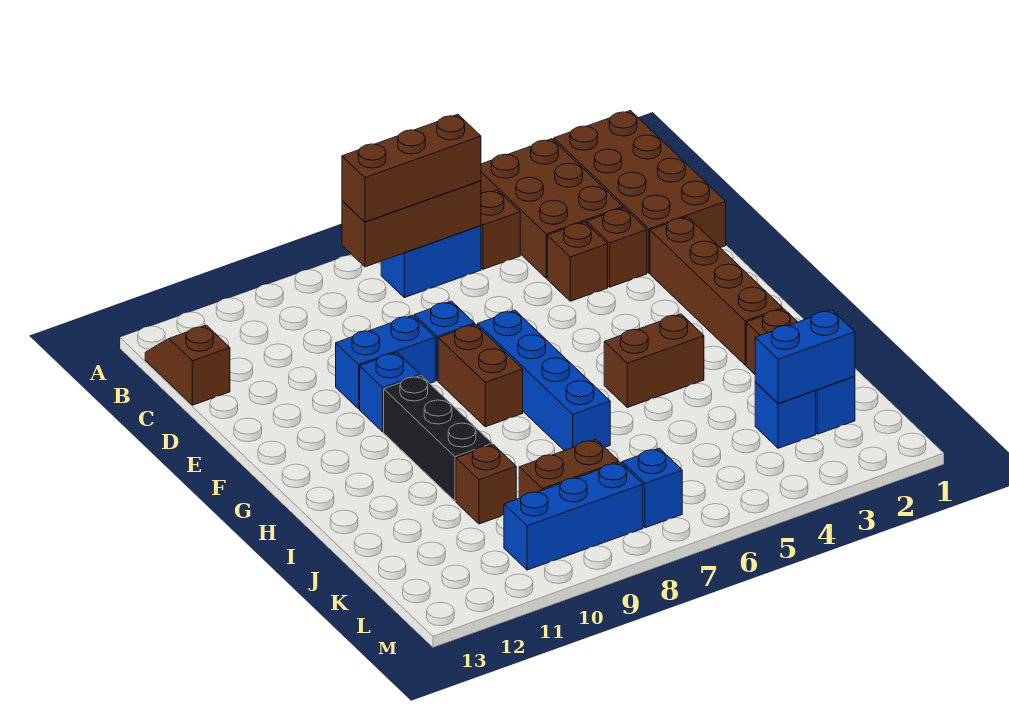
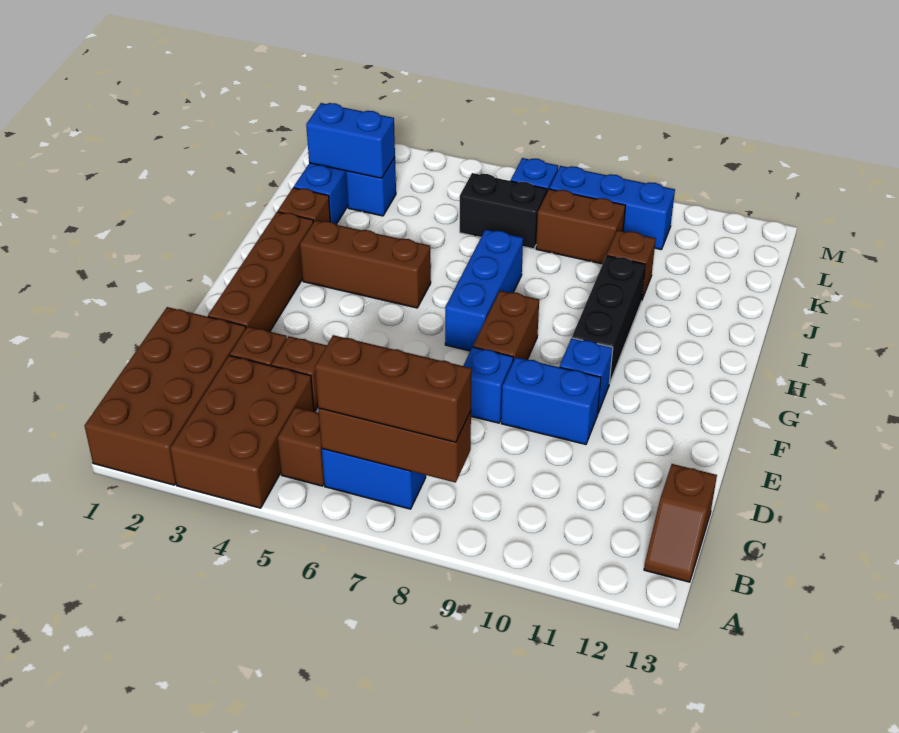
blue brick F7:I7 level 1 -> blue brick G7:I7 level 1
brown brick H4:H5 level 1 -> brown brick H3:H5 level 1
none -> black brick K6:K7 level 1

